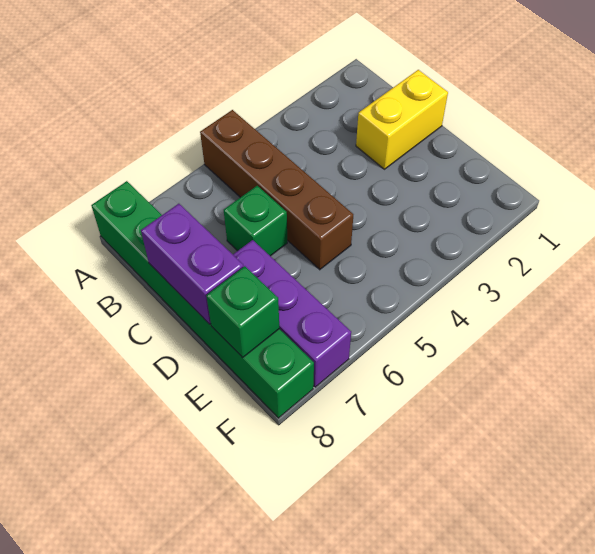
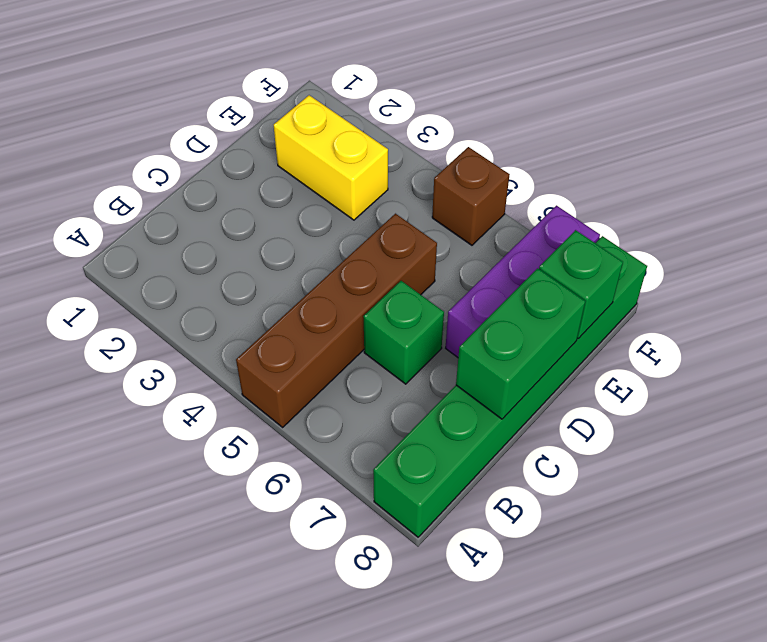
yellow brick C1:C2 level 1 -> yellow brick E2:E3 level 1
purple brick C8:D8 level 2 -> green brick C8:D8 level 2
none -> brown brick F5 level 1

